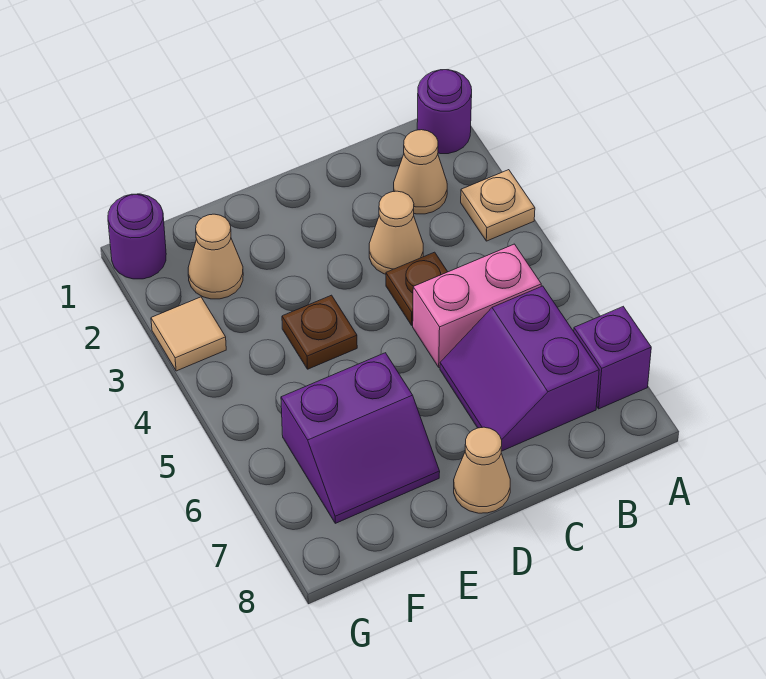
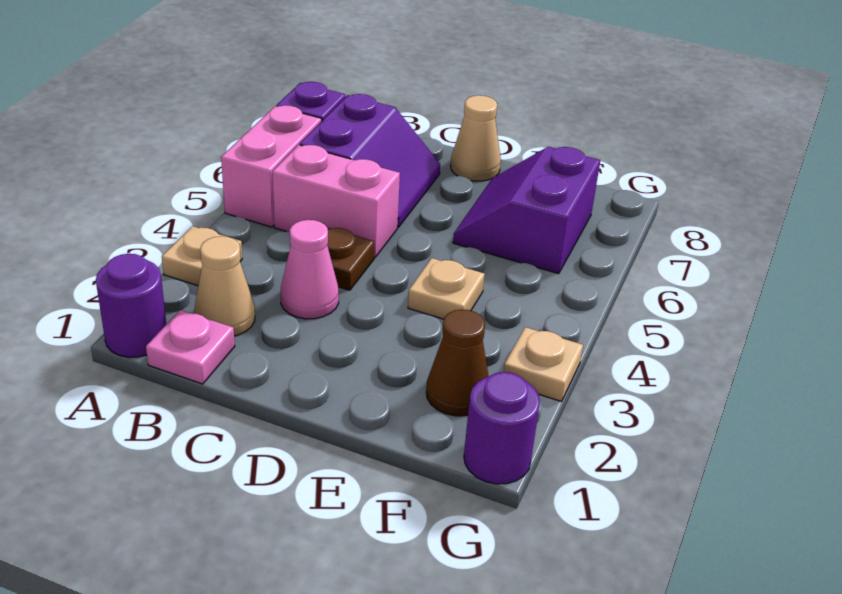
none -> pink brick A5:A6 level 1
none -> pink plate B1 level 1
tan cone C3 level 1 -> pink cone C3 level 1
brown plate E4 level 1 -> tan plate E4 level 1
purple slope E6:F7 level 1 top 6 -> purple slope E6:F7 level 1 top F
tan cone F2 level 1 -> brown cone F2 level 1
tan tile G3 level 1 -> tan plate G3 level 1

